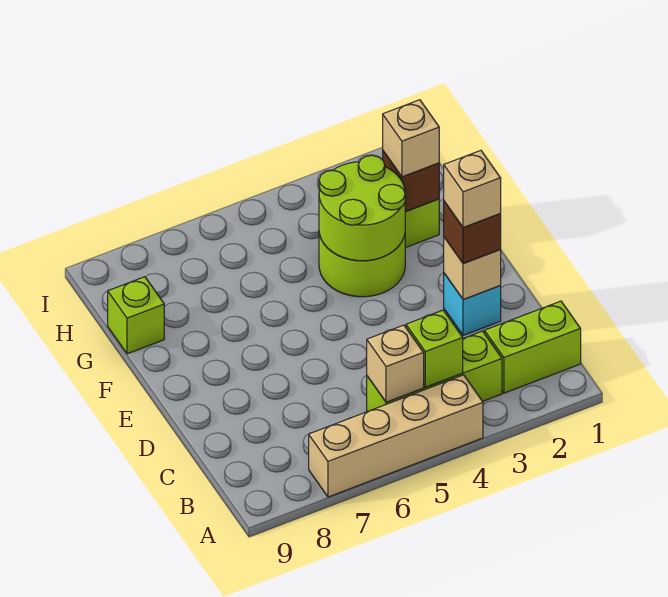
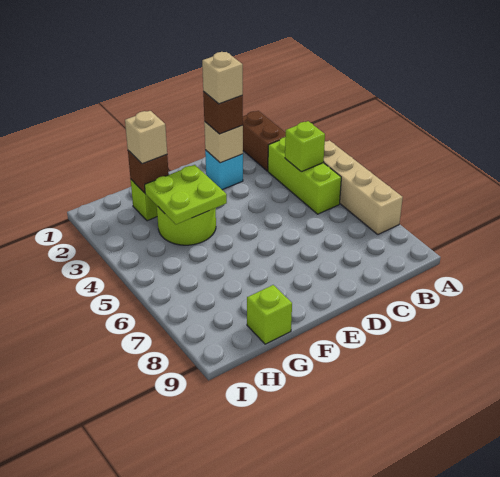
lime brick B1:B2 level 1 -> brown brick B1:B2 level 1
tan brick B5 level 2 -> none
lime round brick F3:G4 level 2 -> lime plate F3:G4 level 2

